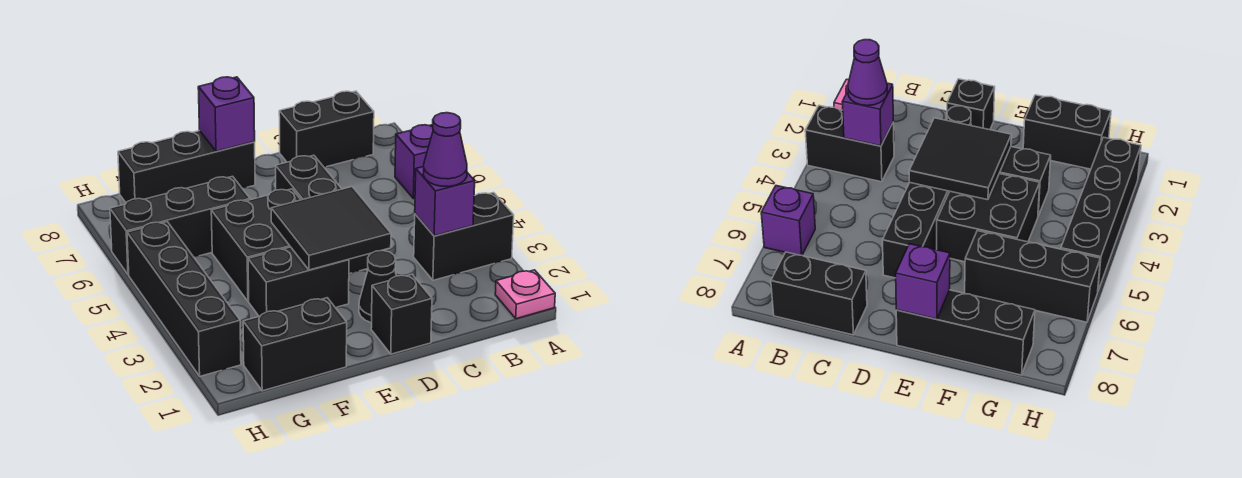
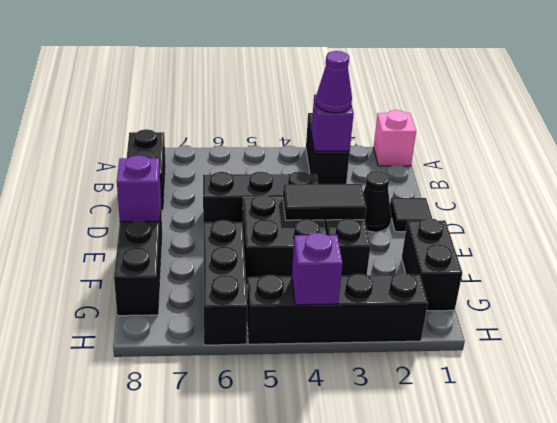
pink plate A1 level 1 -> pink brick A1 level 1
purple brick A6 level 1 -> purple brick H4 level 2
black brick D1 level 1 -> black tile D1 level 1
black tile D3:E4 level 2 -> black tile E3:E4 level 2

